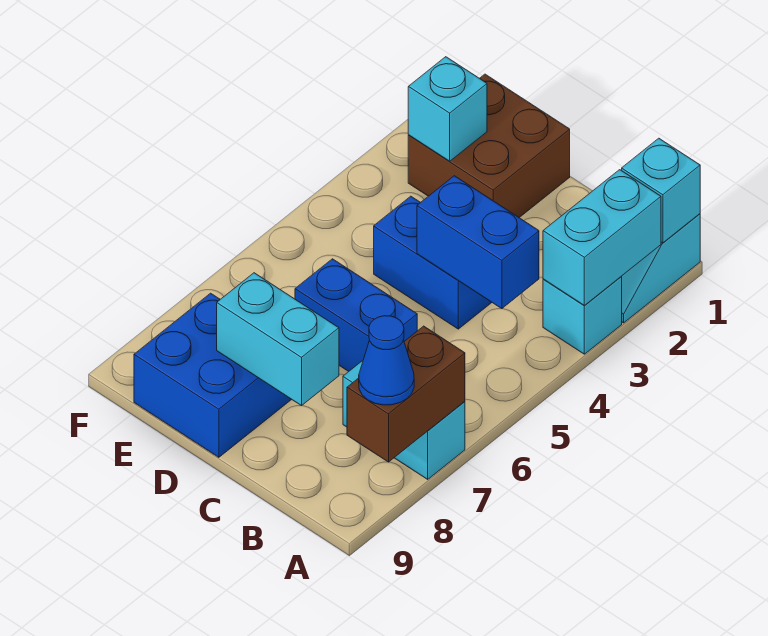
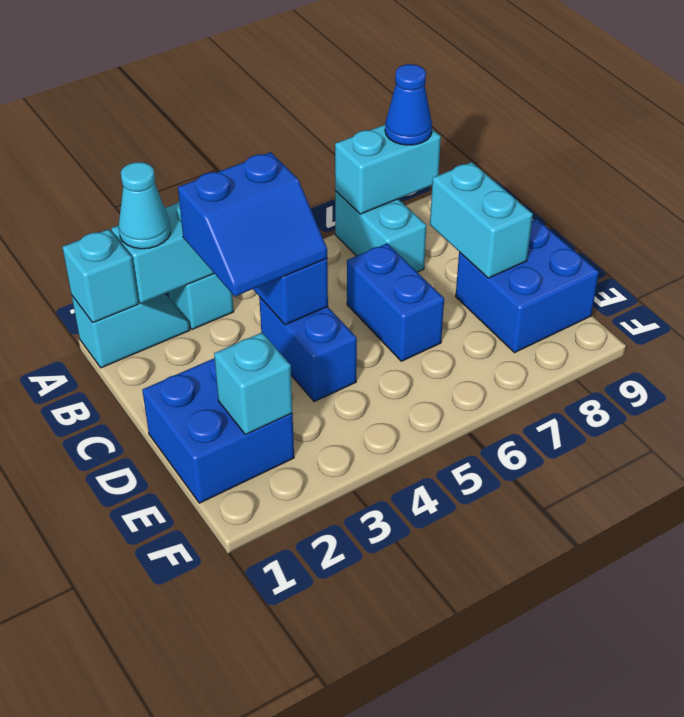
none -> cyan cone A2 level 3
brown brick A7:A8 level 2 -> cyan brick A7:A8 level 2
none -> blue slope B3:C4 level 3 top B
brown brick D1:E2 level 1 -> blue brick D1:E2 level 1

